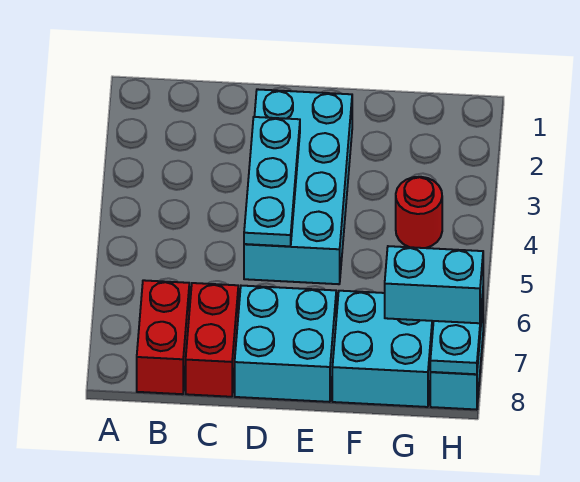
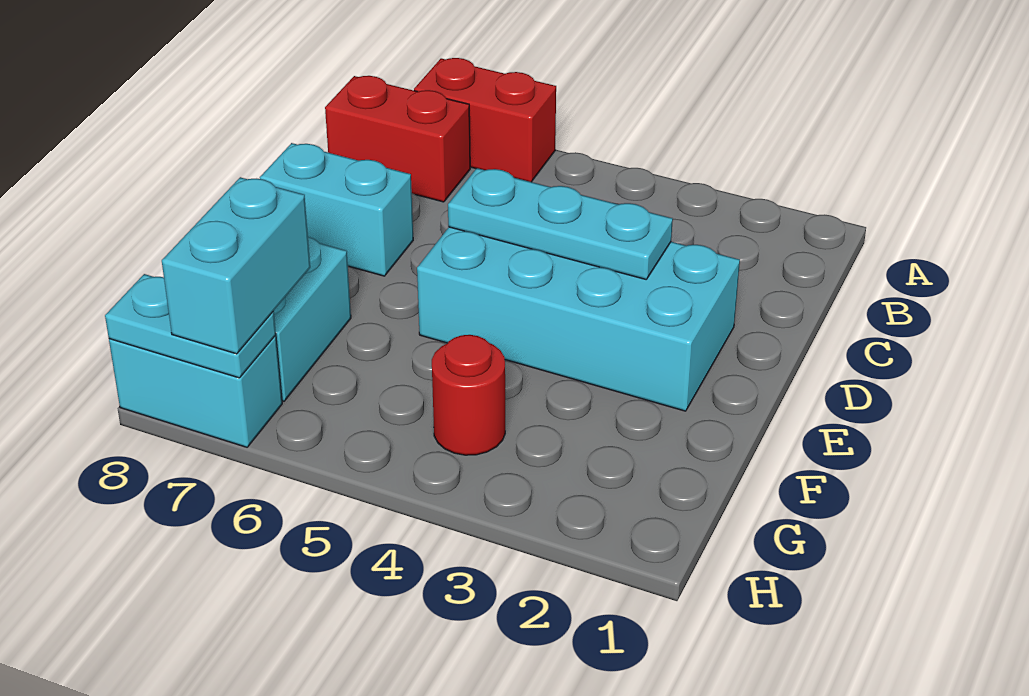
red brick C7:C8 level 1 -> red brick A6:A7 level 1
cyan brick D7:E8 level 1 -> cyan brick D7:D8 level 1

